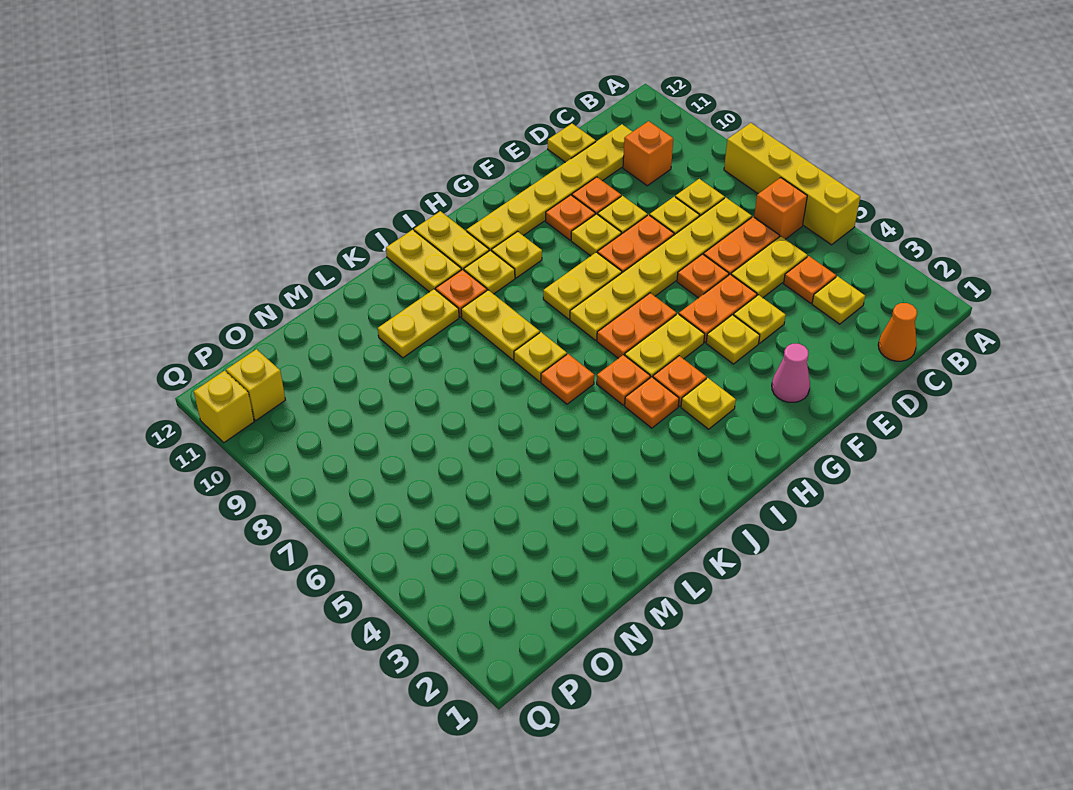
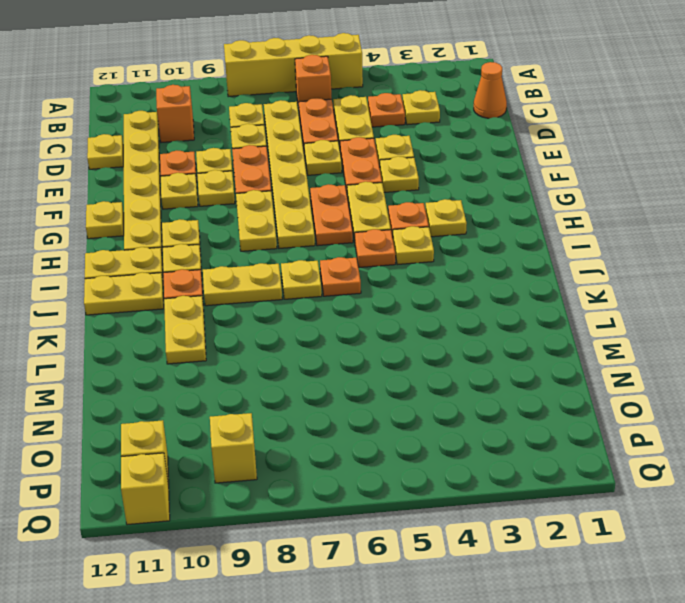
orange plate E6 level 1 -> yellow plate E6 level 1
pink cone F2 level 1 -> none
orange plate F10 level 1 -> yellow plate F10 level 1
none -> yellow plate G12 level 1
orange plate I4 level 1 -> yellow plate I4 level 1
none -> yellow brick P9 level 1

